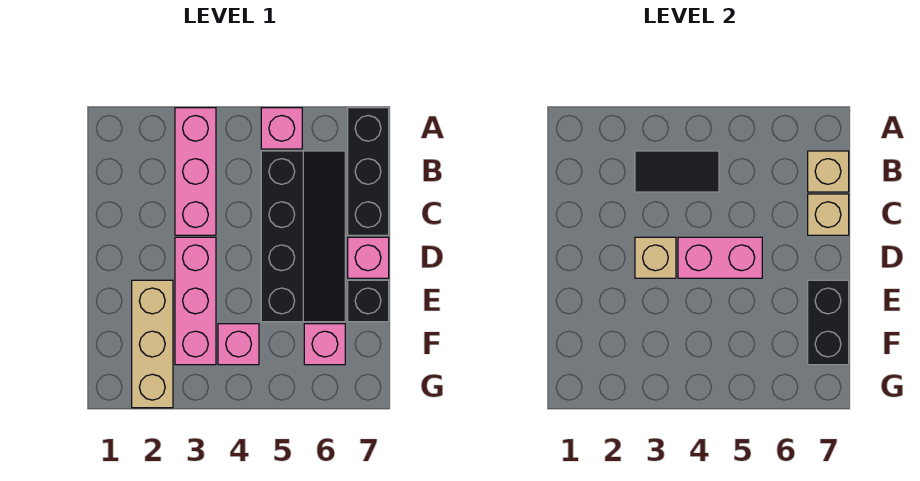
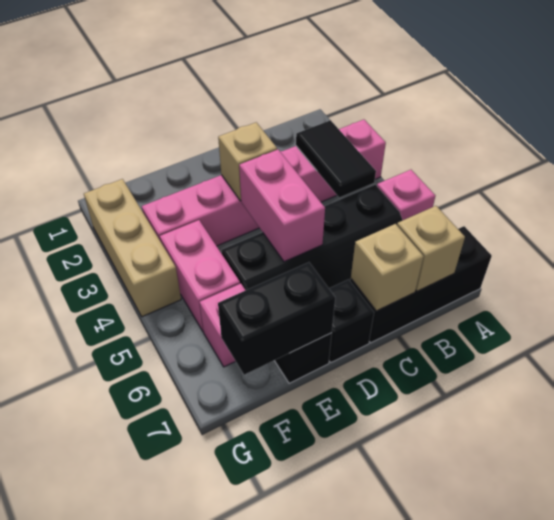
pink brick D7 level 1 -> black brick D7 level 1
tan brick E2:G2 level 1 -> tan brick G2:G4 level 1
pink brick F4 level 1 -> pink brick F4:F5 level 1

